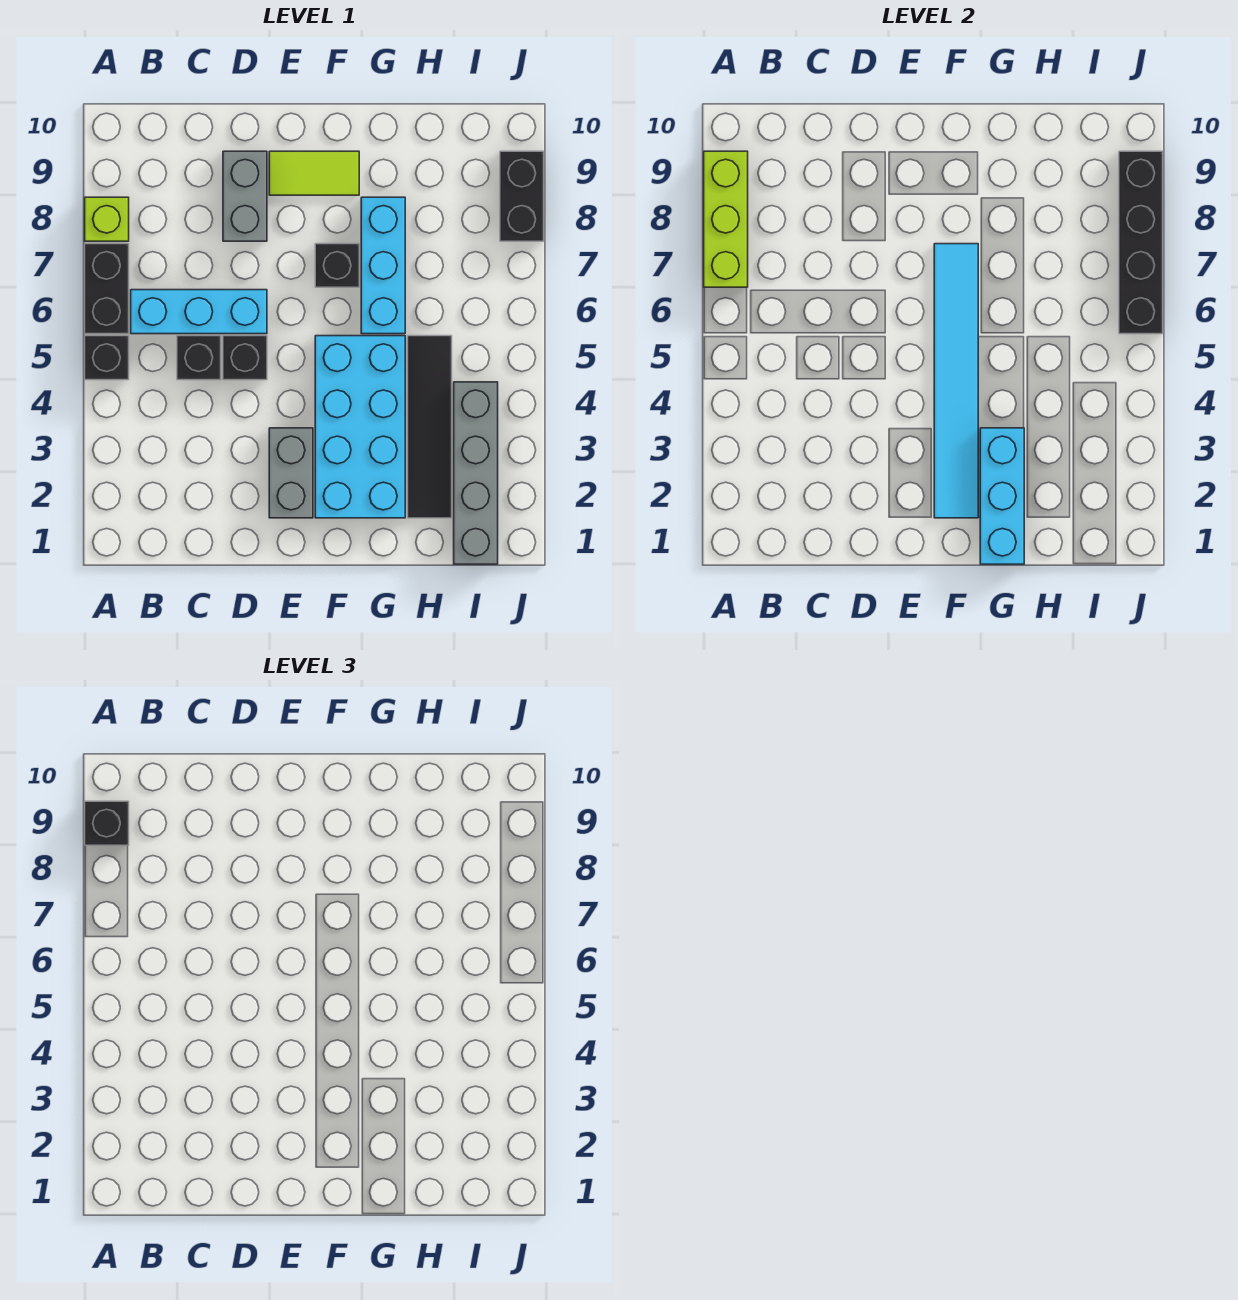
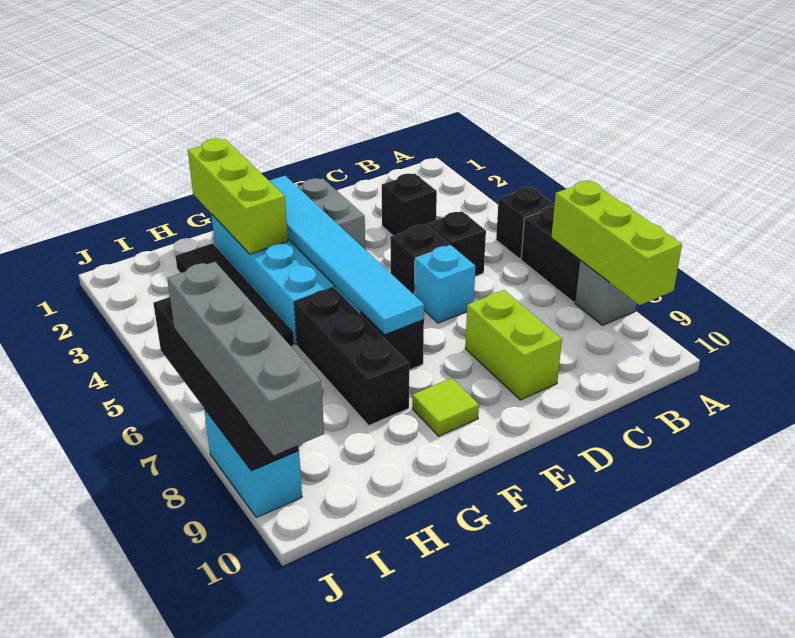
lime brick A8 level 1 -> grey brick A8 level 1
black brick A9 level 3 -> black brick C3 level 1
cyan brick B6:D6 level 1 -> cyan brick D6 level 1
grey brick D8:D9 level 1 -> lime brick D8:D9 level 1
lime tile E9:F9 level 1 -> lime tile F9 level 1
cyan brick G1:G3 level 2 -> lime brick G1:G3 level 2
cyan brick G6:G8 level 1 -> black brick G6:G8 level 1
grey brick I1:I4 level 1 -> grey brick J7:J10 level 3
black brick J8:J9 level 1 -> cyan brick J8:J9 level 1

